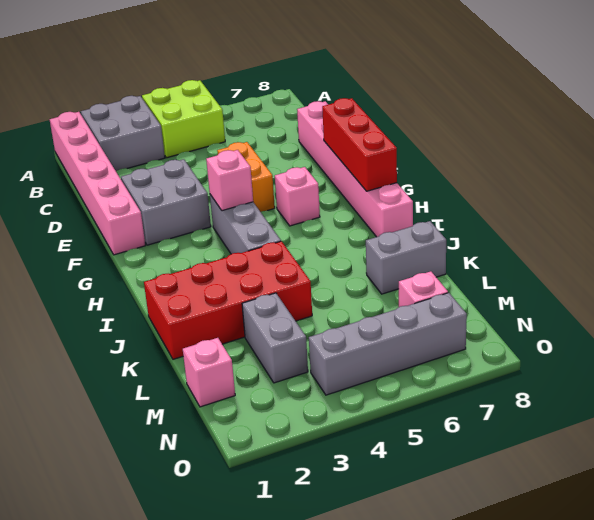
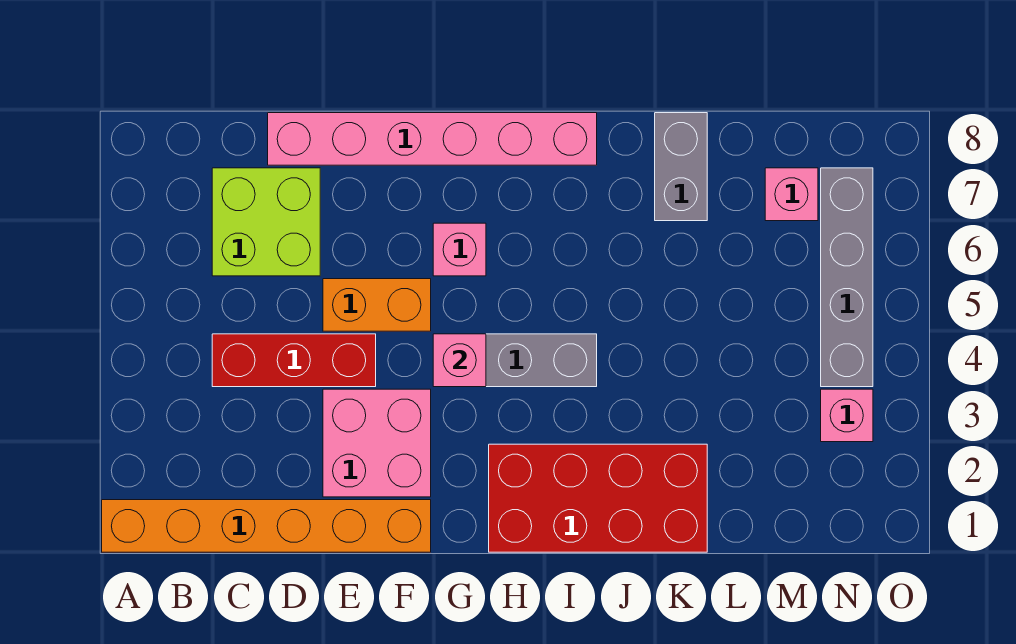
pink brick A1:F1 level 1 -> orange brick A1:F1 level 1
grey brick A2:B3 level 1 -> none
lime brick A4:B5 level 1 -> lime brick C6:D7 level 1
grey brick E2:F3 level 1 -> pink brick E2:F3 level 1
red brick F8:H8 level 2 -> red brick C4:E4 level 1
red brick J1:K4 level 1 -> red brick H1:K2 level 1
grey brick L3:M3 level 1 -> none
pink brick M1 level 1 -> pink brick N3 level 1

